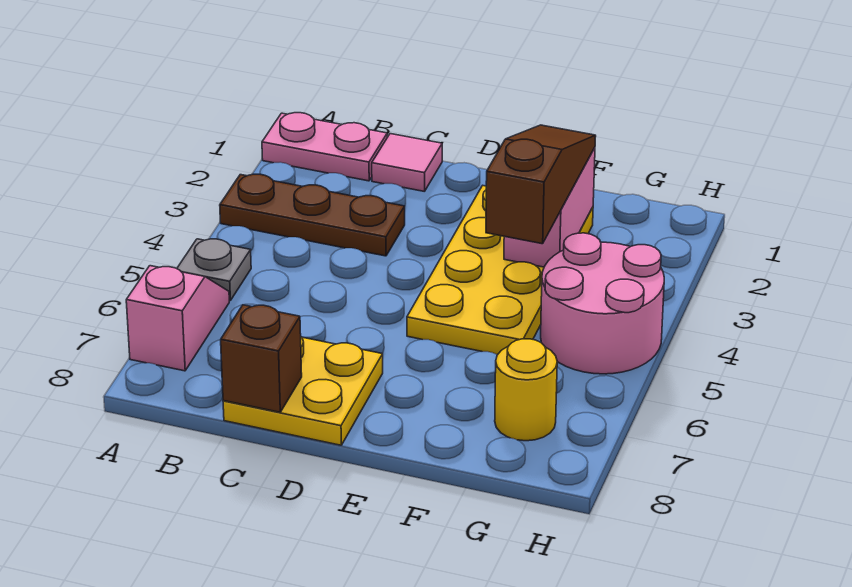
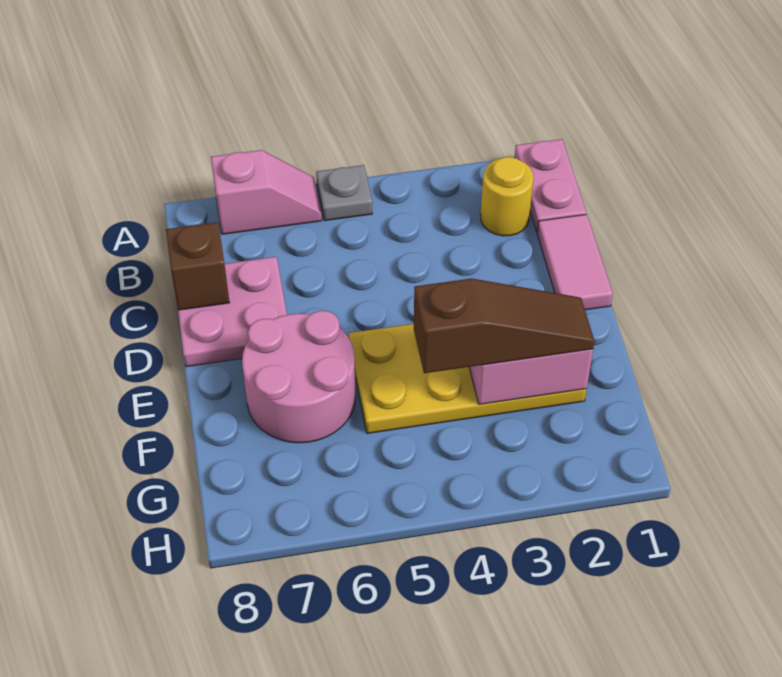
brown plate A3:C3 level 1 -> none
pink tile C1 level 1 -> pink tile C1:D1 level 1
yellow plate C7:D8 level 1 -> pink plate C7:D8 level 1
pink round brick G4:H5 level 1 -> pink round brick E6:F7 level 1
yellow round brick G7 level 1 -> yellow round brick B2 level 1

